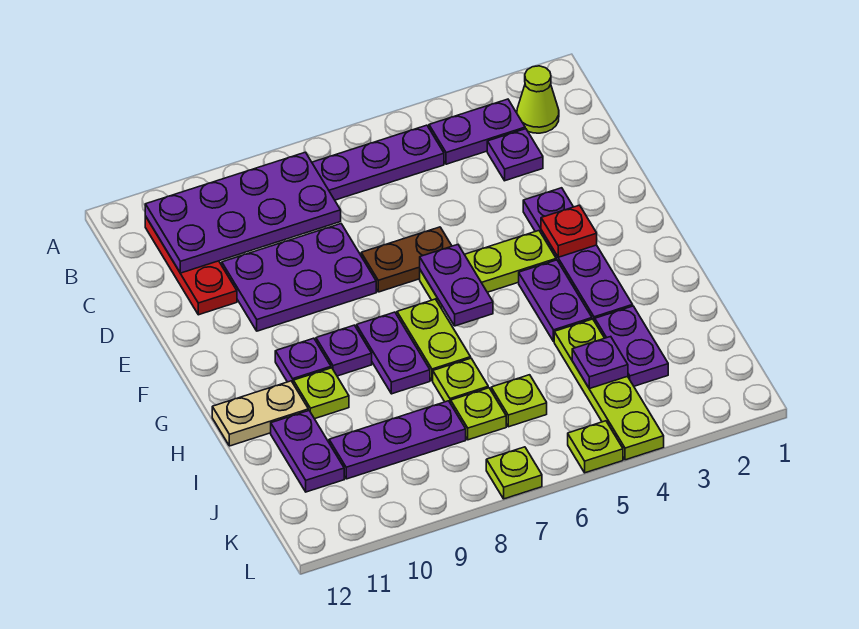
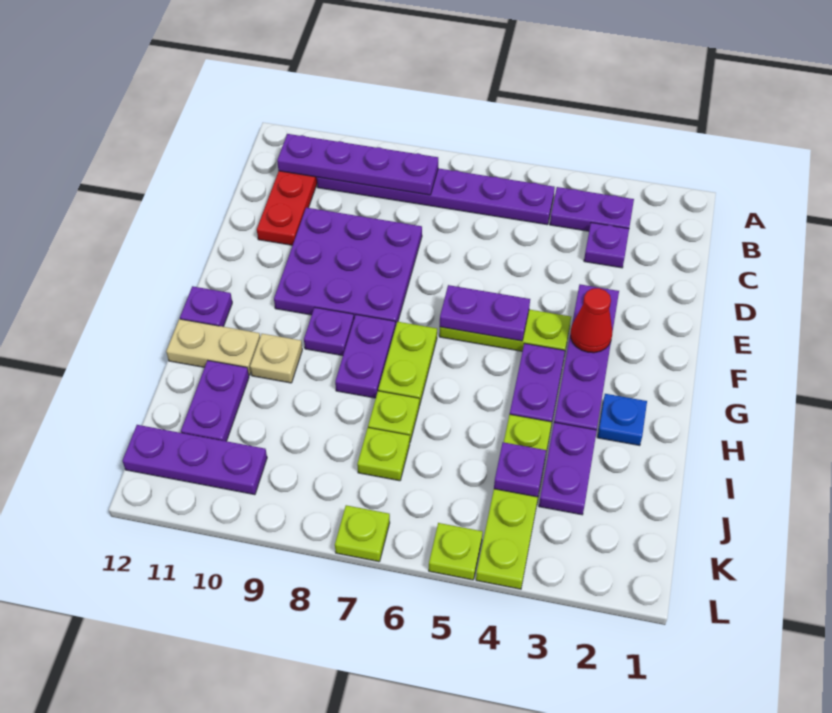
lime cone B2 level 1 -> none
purple plate B8:C11 level 2 -> purple plate B8:B11 level 2
purple plate D8:E10 level 1 -> purple plate D8:F10 level 1
brown plate E6:E7 level 1 -> none
red plate F3 level 2 -> red cone F3 level 2
purple plate F6:G6 level 2 -> purple plate F5:F6 level 2
purple plate G10 level 1 -> purple plate G12 level 1
none -> blue plate H2 level 1
lime plate H10 level 1 -> tan plate H10 level 1
lime plate J6 level 1 -> none
purple plate J8:J10 level 1 -> purple plate K10:K12 level 1

